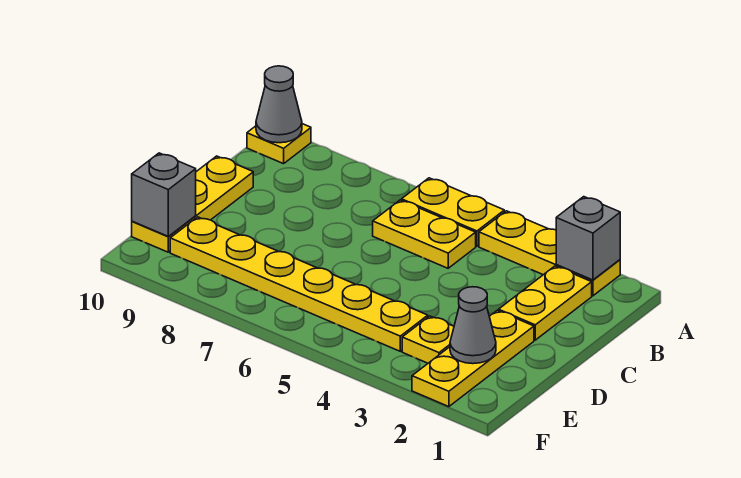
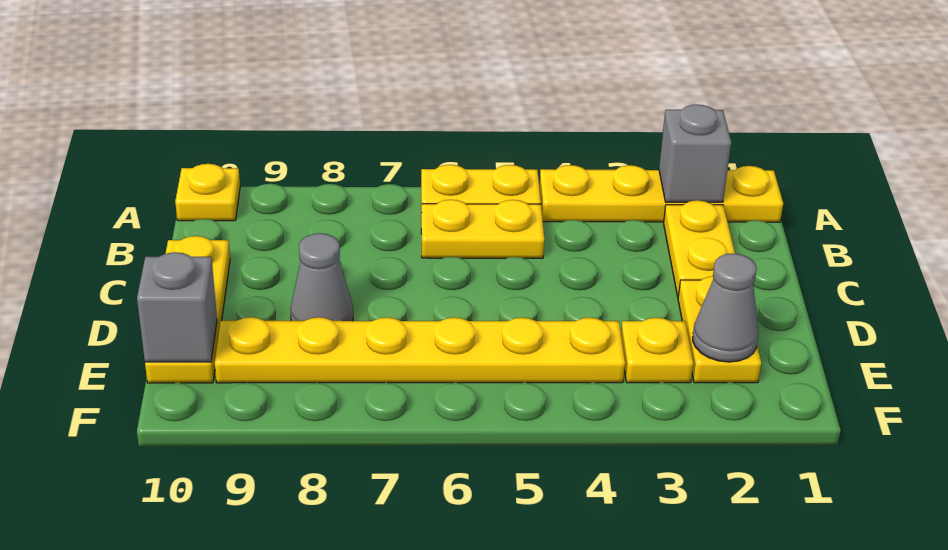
yellow plate A2:A4 level 1 -> yellow plate A1:A4 level 1
grey cone A10 level 2 -> grey cone D8 level 1
yellow plate D2:F2 level 1 -> yellow plate D2:E2 level 1

